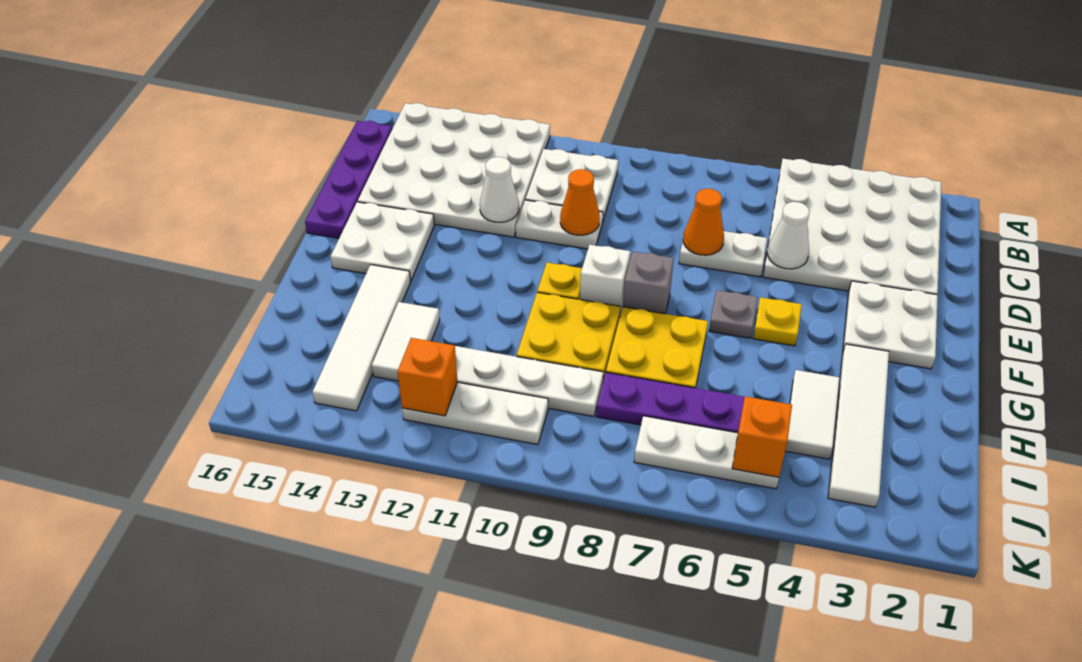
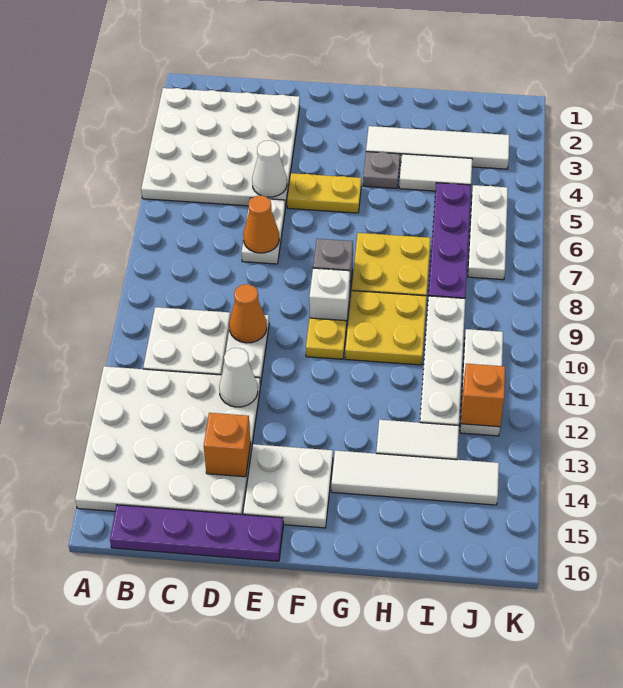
white plate E2:F3 level 1 -> none
yellow plate F5 level 1 -> yellow plate E5:F5 level 1
grey plate F6 level 1 -> grey plate G4 level 1
orange brick J5 level 2 -> orange brick D14 level 2

